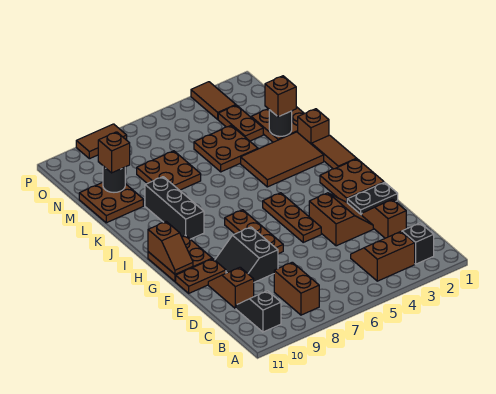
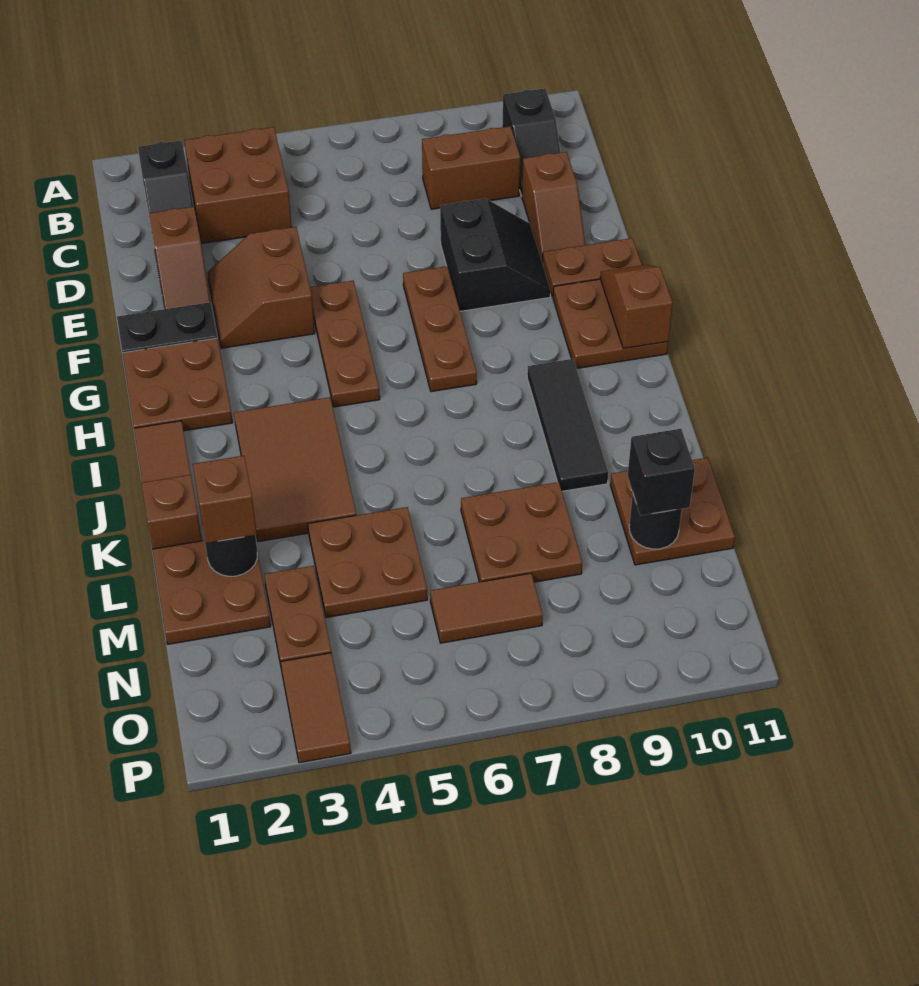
brown slope B3:C4 level 1 top B -> brown brick B3:C4 level 1
brown brick B8:C8 level 1 -> brown brick C8:C9 level 1
black brick I9:K9 level 1 -> black tile I9:K9 level 1
brown tile J2:K4 level 1 -> brown tile I3:K4 level 1
brown brick M10 level 3 -> black brick M10 level 3
brown tile P8:P9 level 1 -> brown tile N6:N7 level 1

